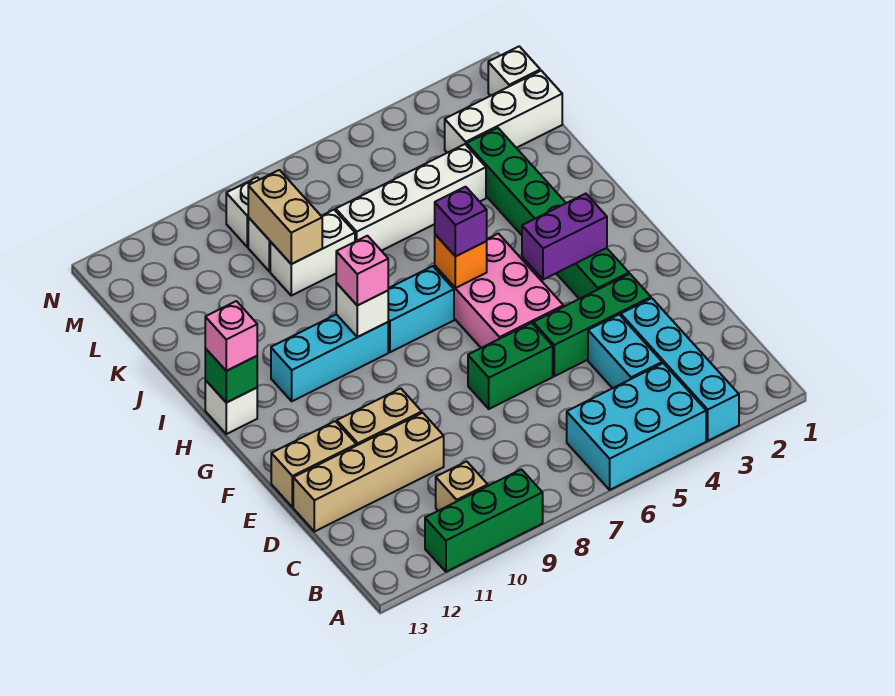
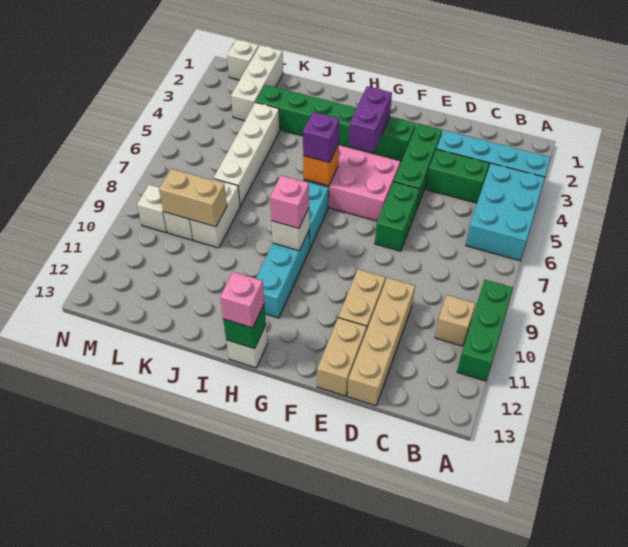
cyan brick C4:D4 level 1 -> green brick C4:D4 level 1

